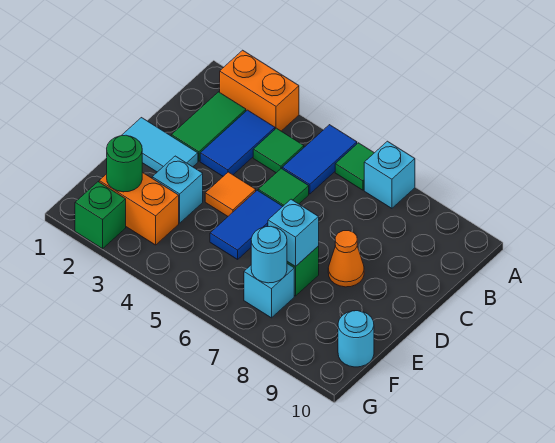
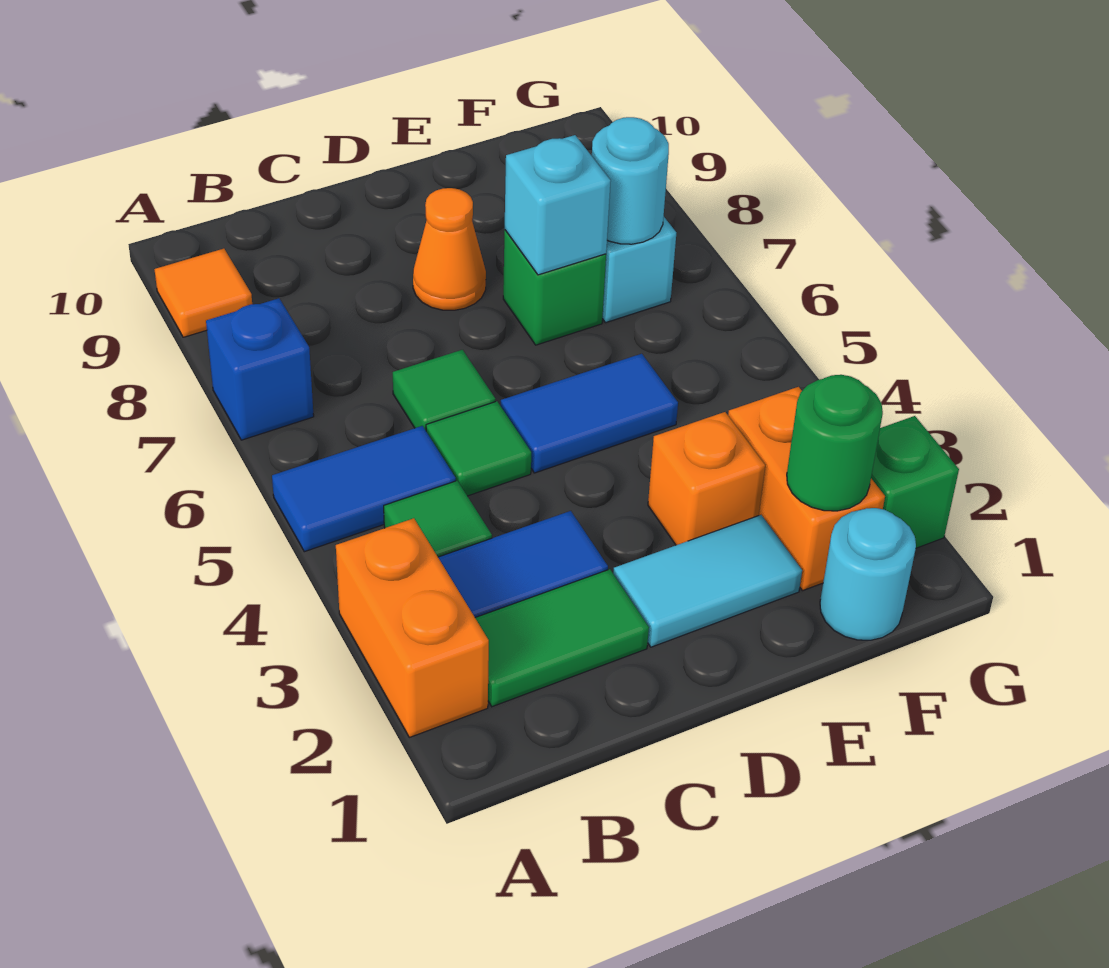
green tile A6 level 1 -> green tile C6 level 1
cyan brick A7 level 1 -> blue brick A7 level 1
cyan tile D1:D2 level 1 -> cyan tile D2:E2 level 1
orange tile D4 level 1 -> orange tile A9 level 1
cyan brick E3 level 1 -> orange brick E3 level 1
cyan round brick F10 level 1 -> cyan round brick F1 level 1

